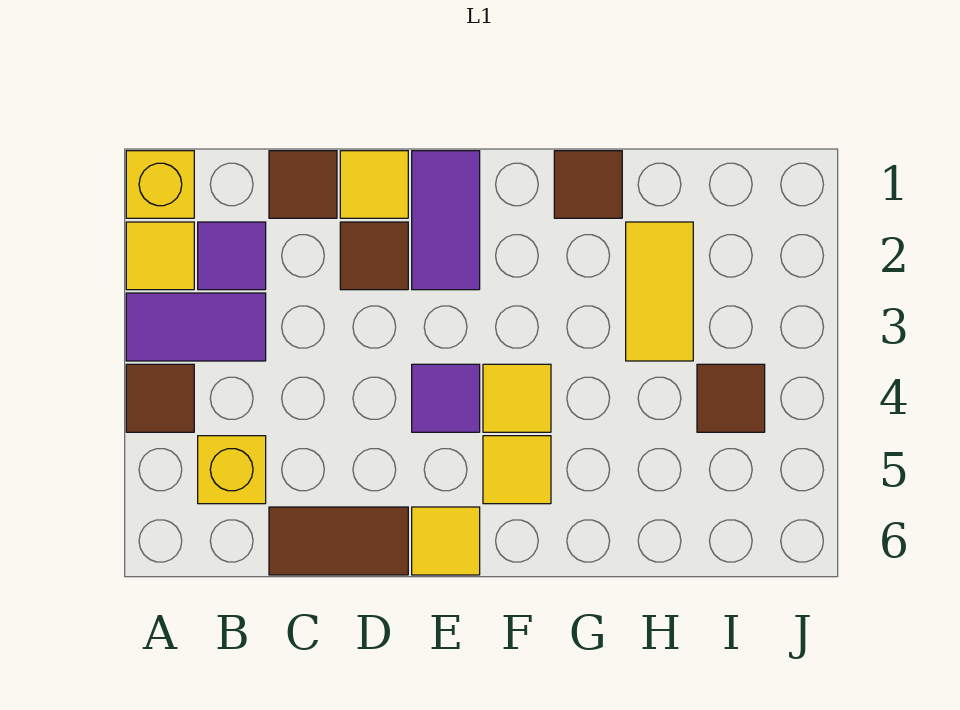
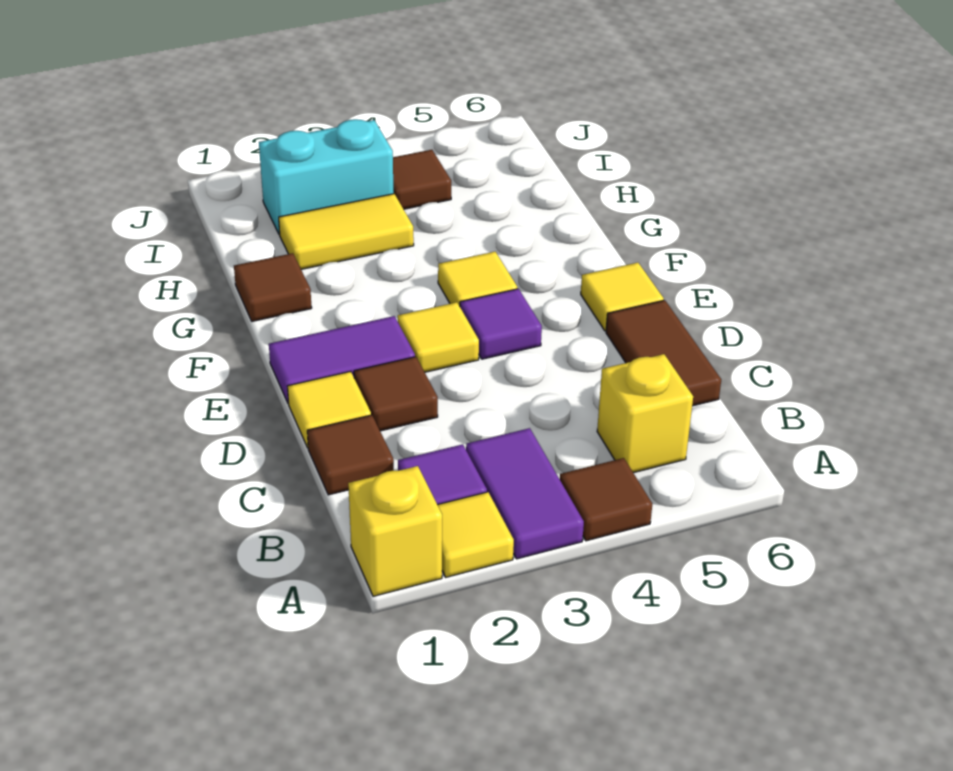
yellow tile F5 level 1 -> yellow tile E3 level 1
none -> cyan brick I2:I3 level 1

